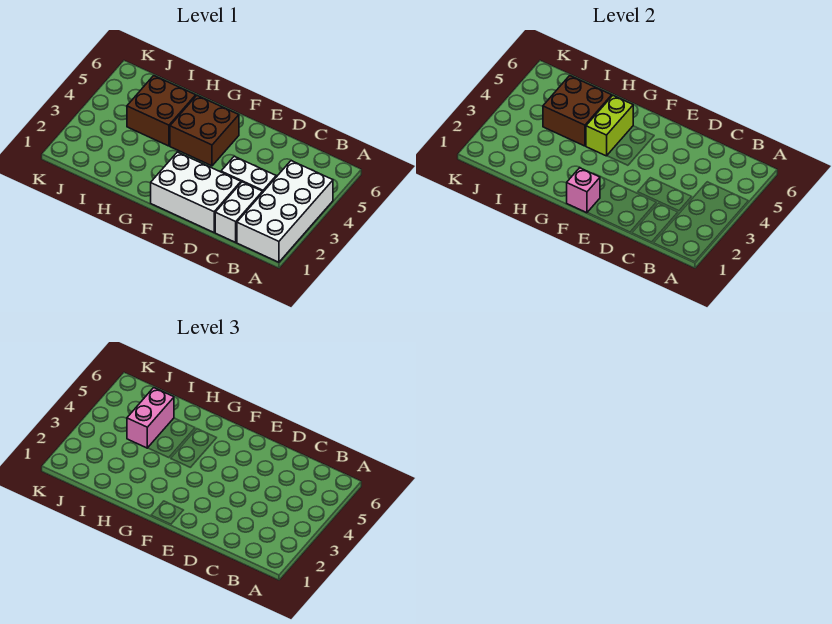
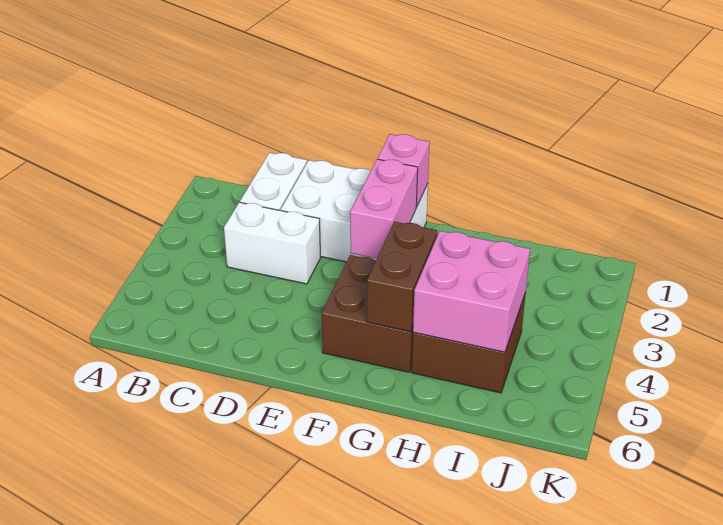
white brick A1:B4 level 1 -> none
lime brick G4:G5 level 2 -> brown brick G4:G5 level 2
brown brick H4:I5 level 2 -> pink brick H4:I5 level 2
pink brick I4:I5 level 3 -> pink brick F2:F3 level 2

